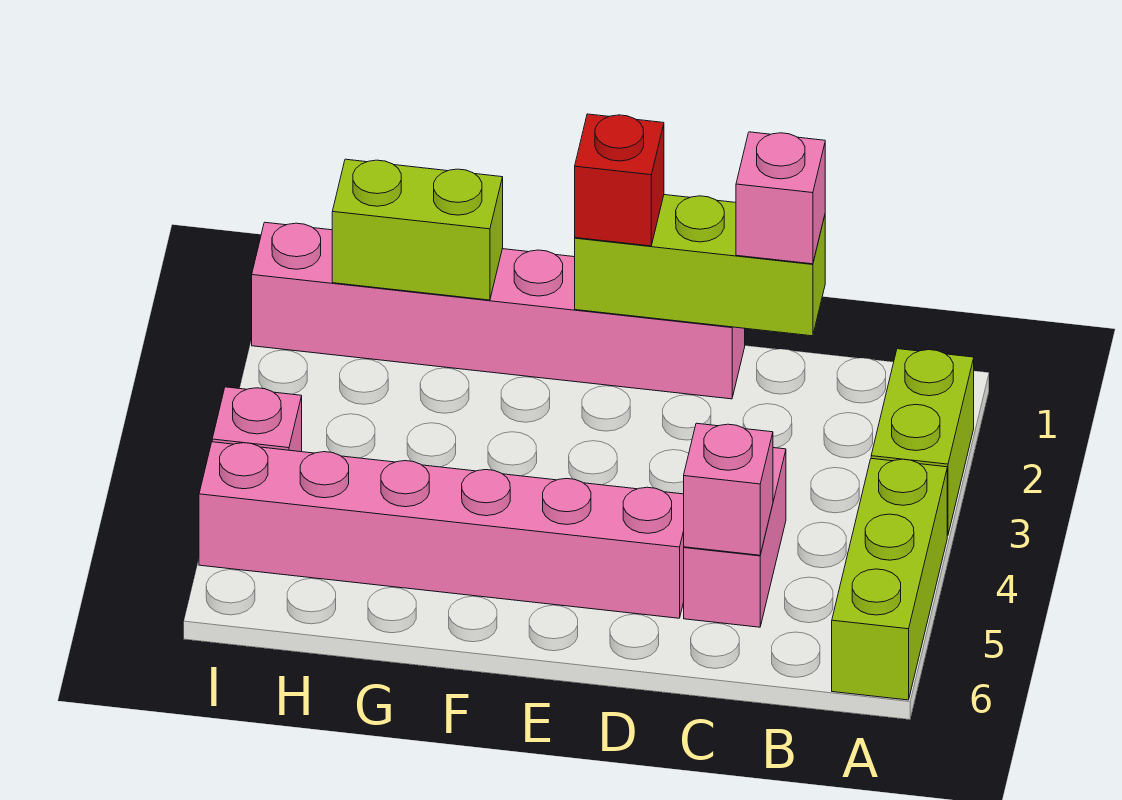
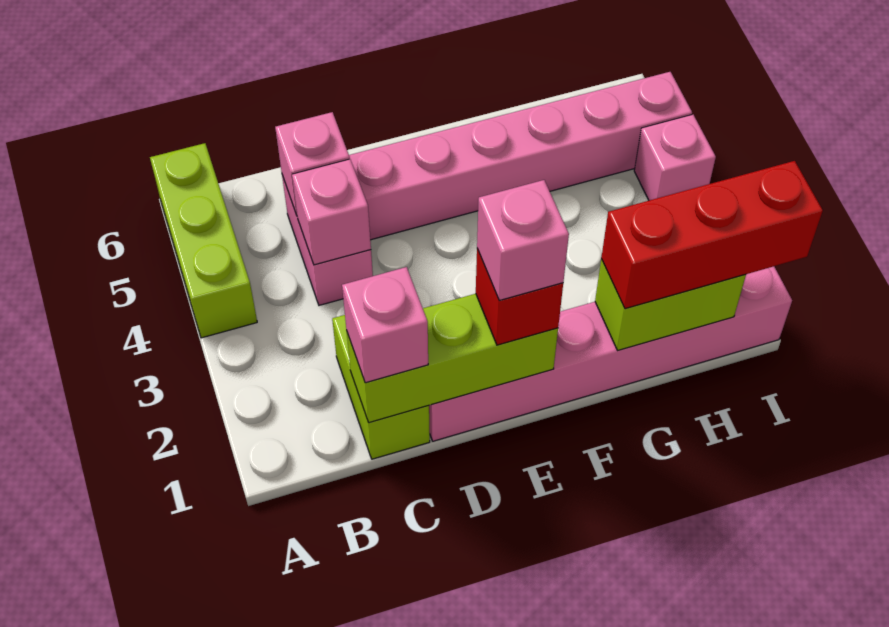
lime brick A2:A3 level 1 -> lime brick C1:C2 level 1
none -> pink brick C4 level 2
none -> pink brick E1 level 4
none -> red brick G1:I1 level 3

